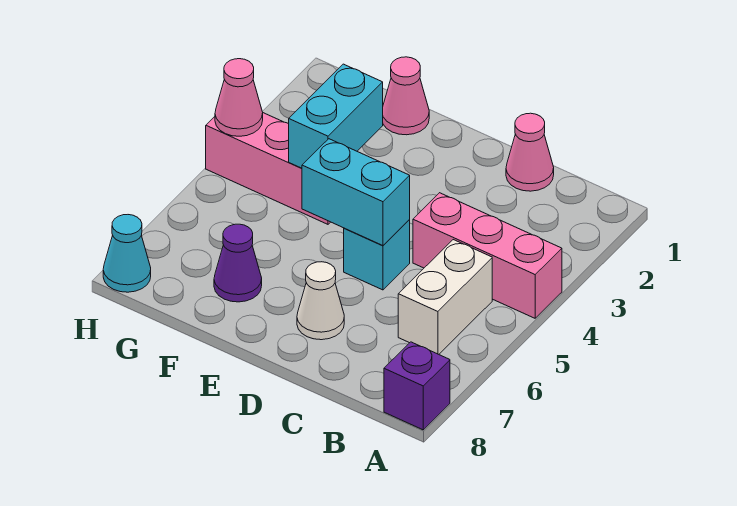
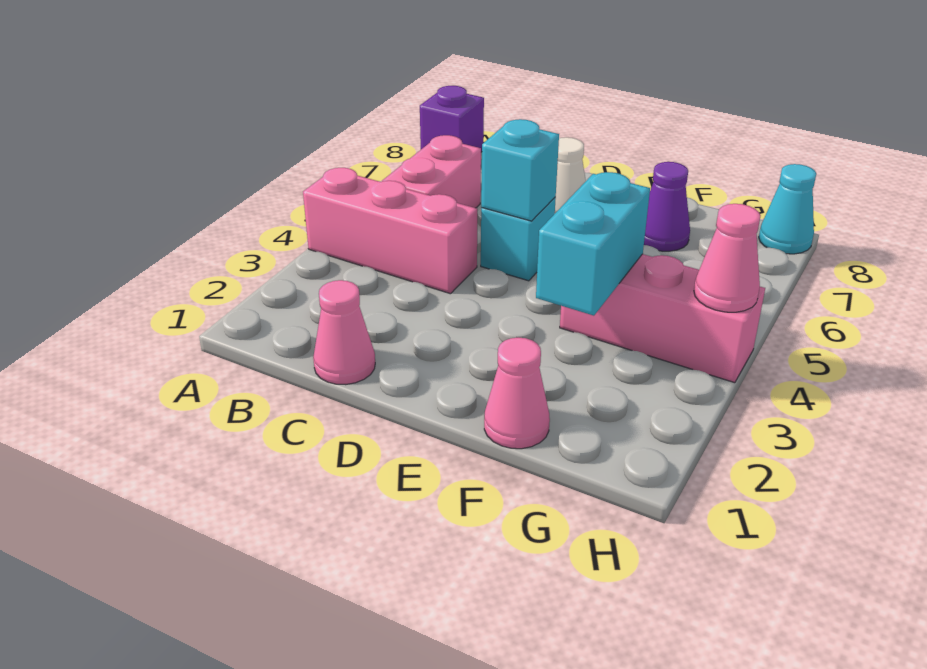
white brick B5:B6 level 1 -> pink brick B5:B6 level 1
cyan brick D5:E5 level 2 -> cyan brick D5 level 2

